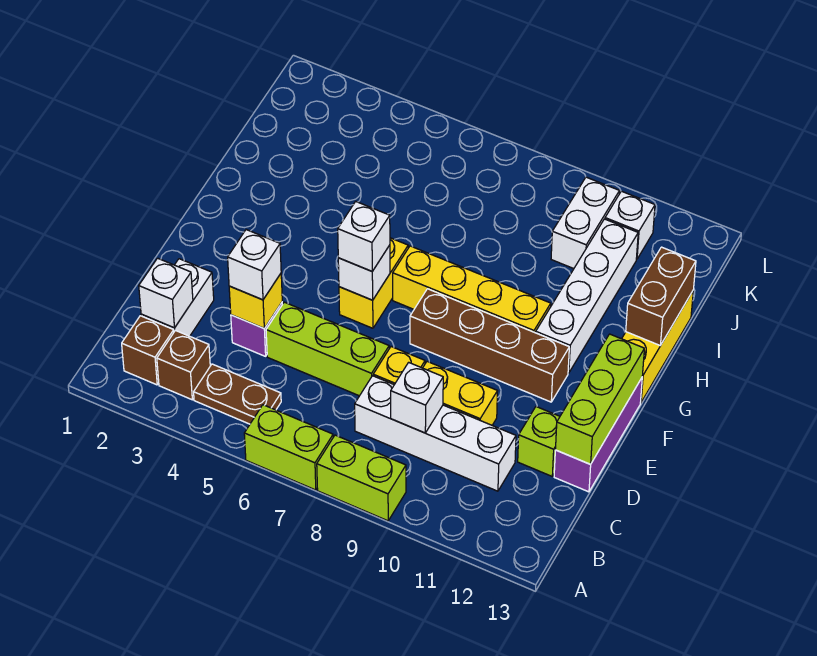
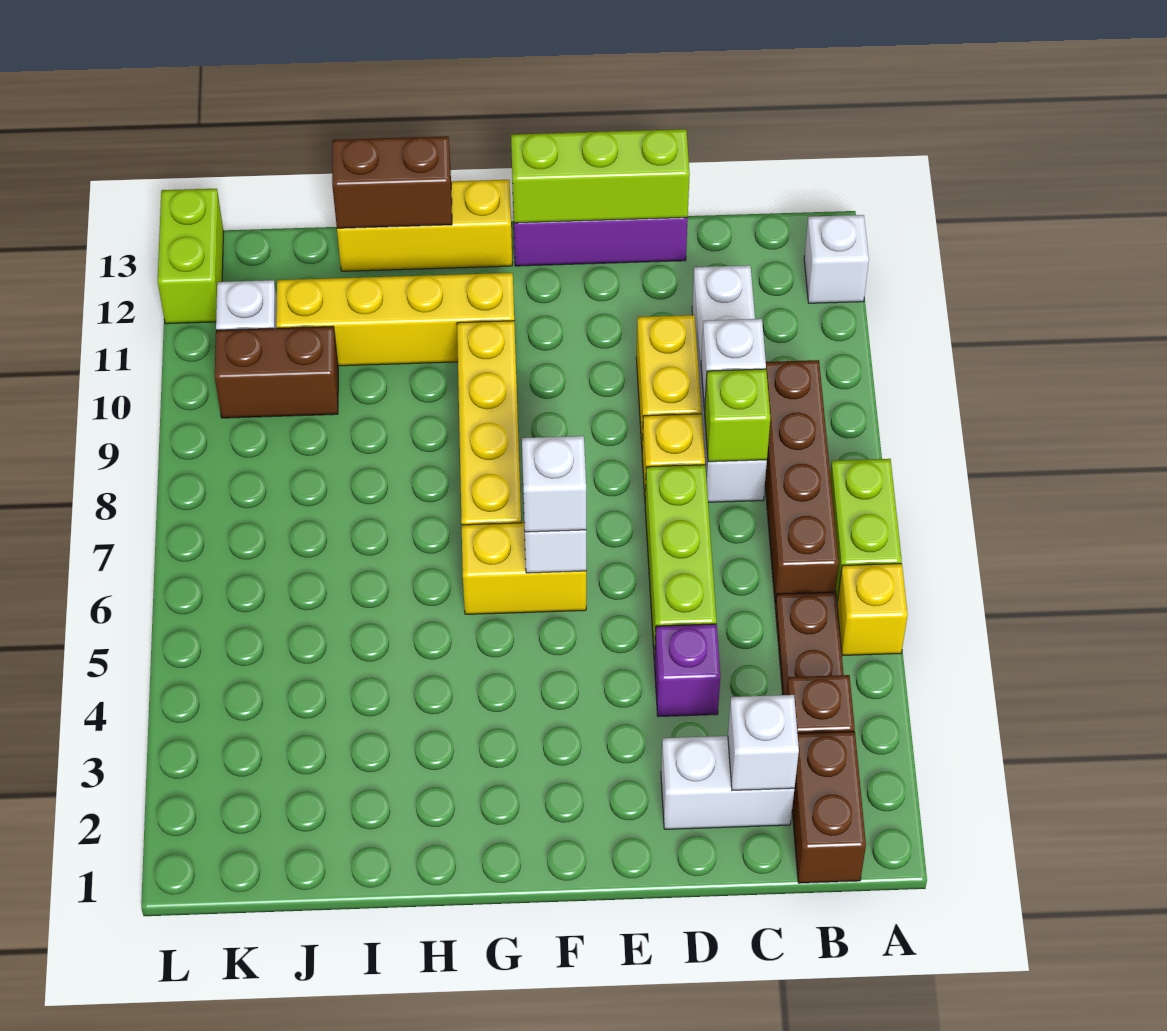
lime brick A8:A9 level 1 -> lime brick L12:L13 level 1
brown brick B2 level 1 -> brown brick B1:B2 level 1
yellow brick D4 level 2 -> yellow brick A5 level 1
white brick D4 level 3 -> white brick A12 level 1
lime brick D12 level 1 -> lime brick C8 level 2
brown brick F8:F11 level 1 -> brown brick B6:B9 level 1
white brick G11:J11 level 1 -> yellow brick G11:J11 level 1
white brick J10:K10 level 1 -> brown brick J10:K10 level 1

